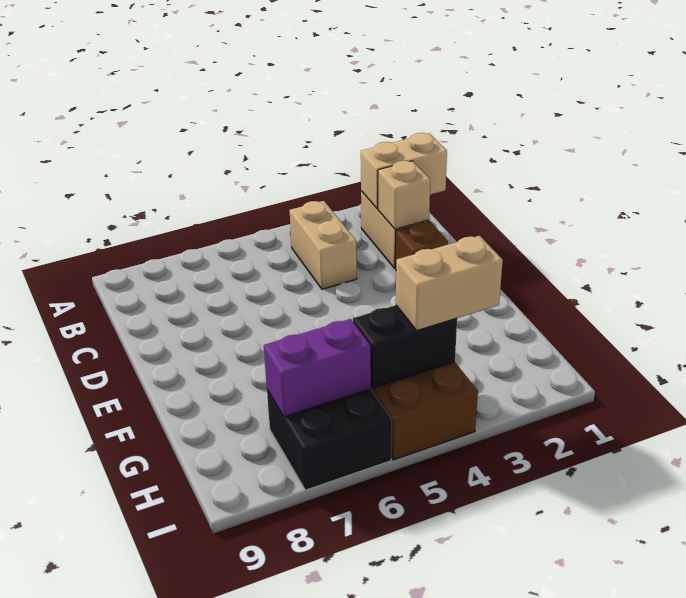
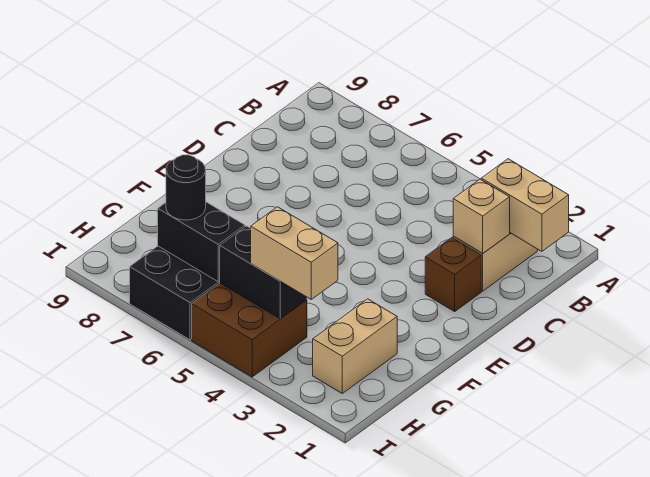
tan brick B4:C4 level 1 -> tan brick G2:H2 level 1
purple brick H6:H7 level 2 -> black brick H6:H7 level 2
none -> black round brick H7 level 3

